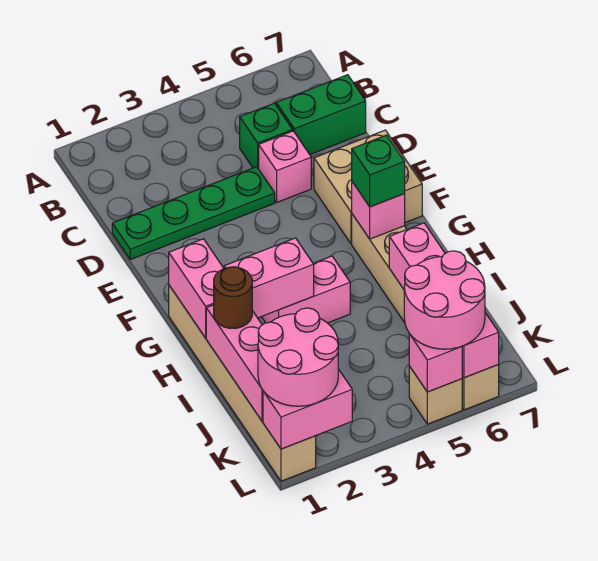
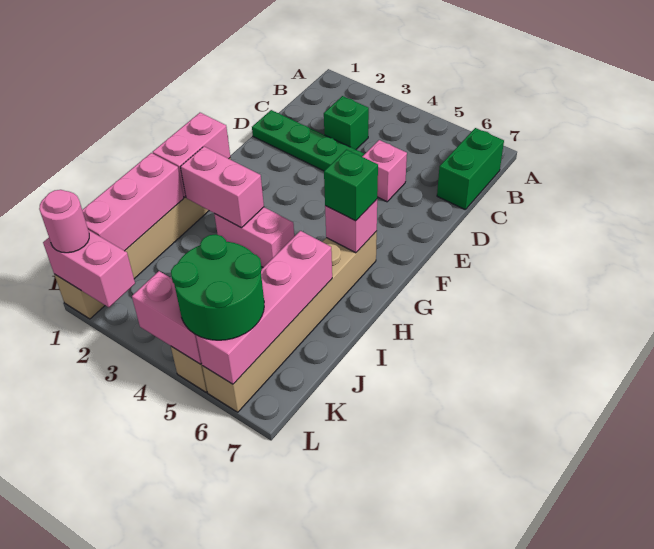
green brick C5 level 1 -> green brick C3 level 1
green brick C6:C7 level 1 -> green brick B7:C7 level 1
tan brick E6:F7 level 1 -> none
brown round brick I1 level 3 -> none
pink round brick K1:L2 level 3 -> pink round brick L1 level 3
pink round brick K5:L6 level 3 -> green round brick K5:L6 level 3
pink brick L5 level 2 -> pink brick L4:L5 level 2

